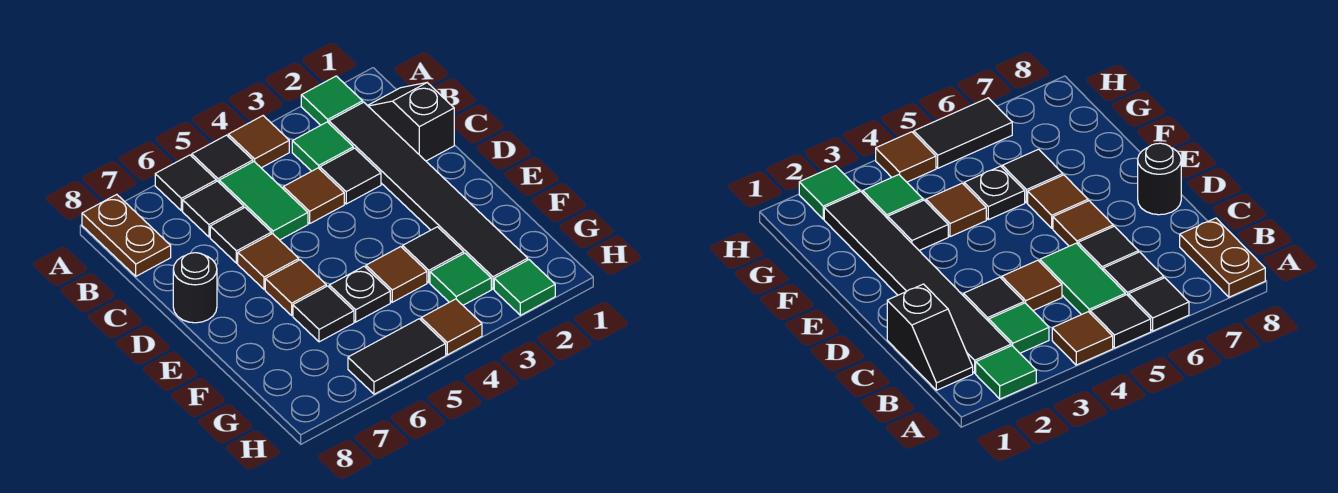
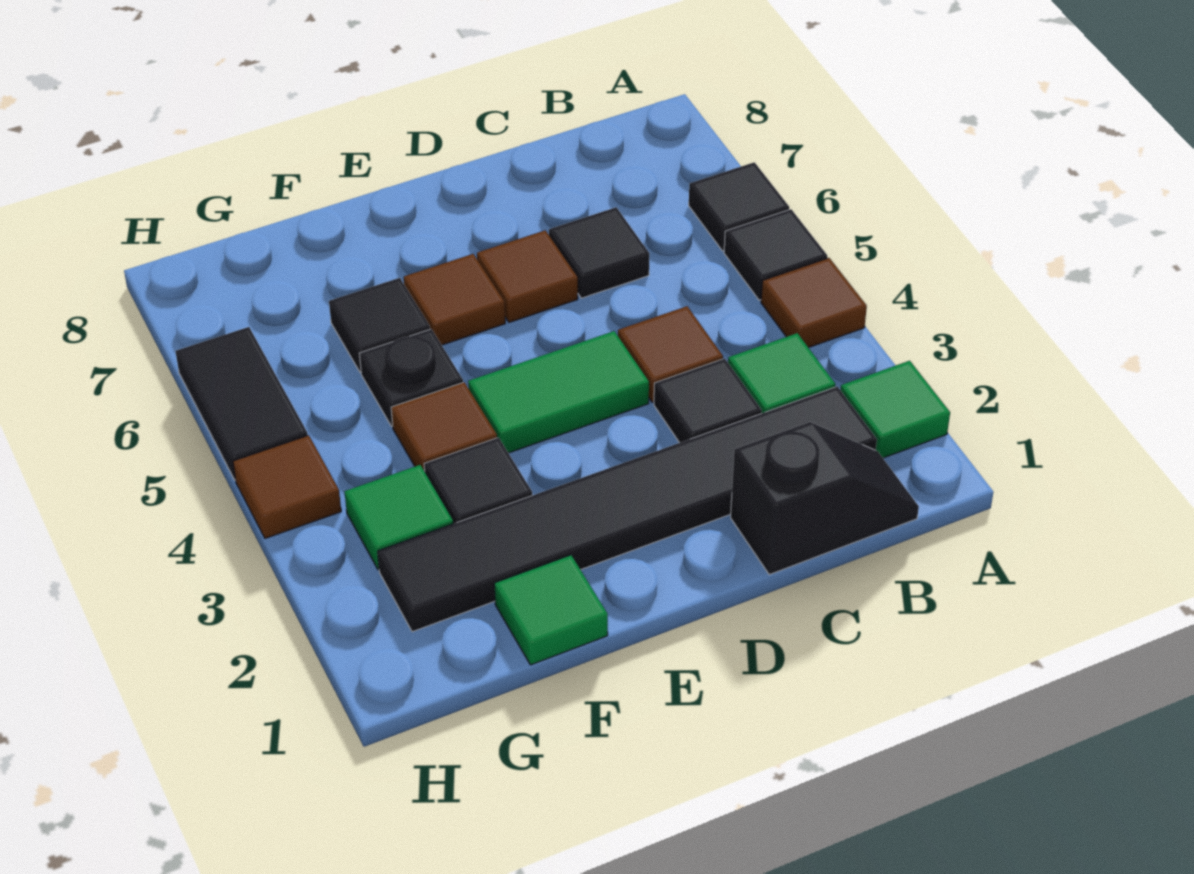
brown plate A8:B8 level 1 -> none
green tile B5:C5 level 1 -> green tile D4:E4 level 1
black tile B6 level 1 -> none
black round brick D8 level 1 -> none
green tile H2 level 1 -> green tile F1 level 1

